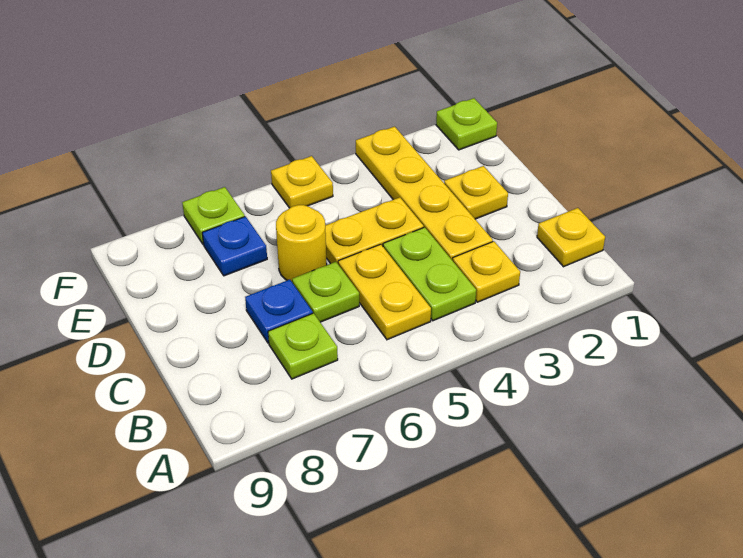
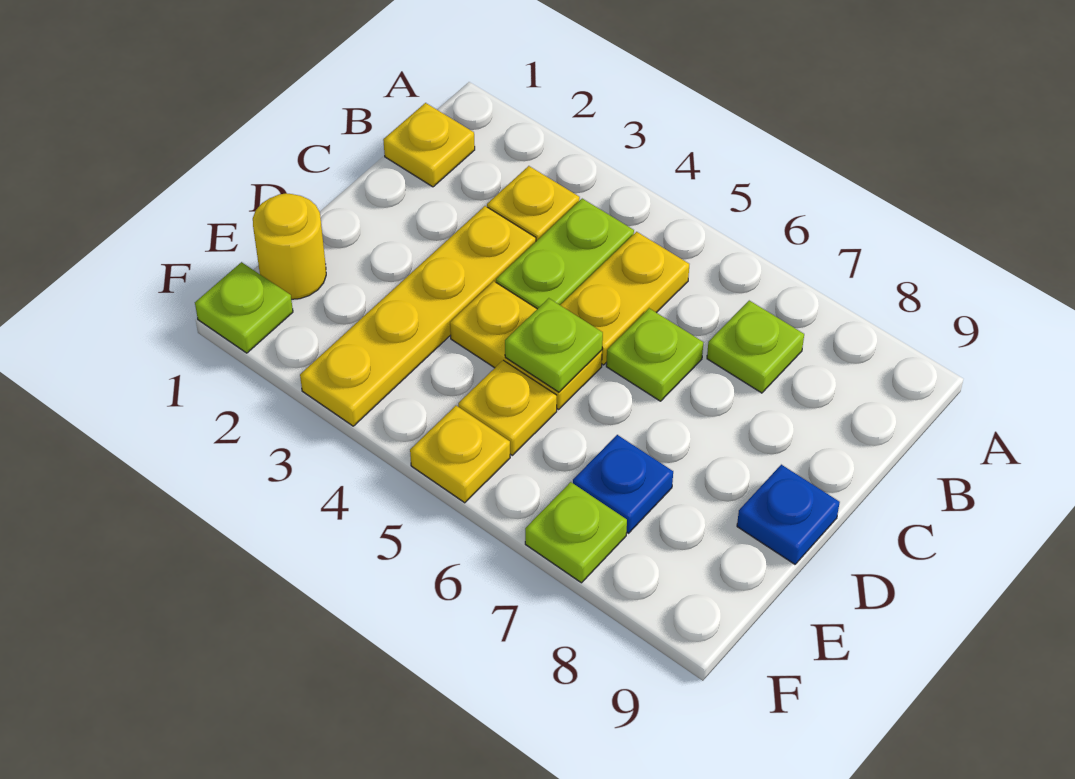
blue plate C7 level 1 -> blue plate D9 level 1
yellow plate D2 level 1 -> yellow plate E5 level 1
none -> lime plate D5 level 2
yellow round brick D6 level 1 -> yellow round brick E1 level 1

